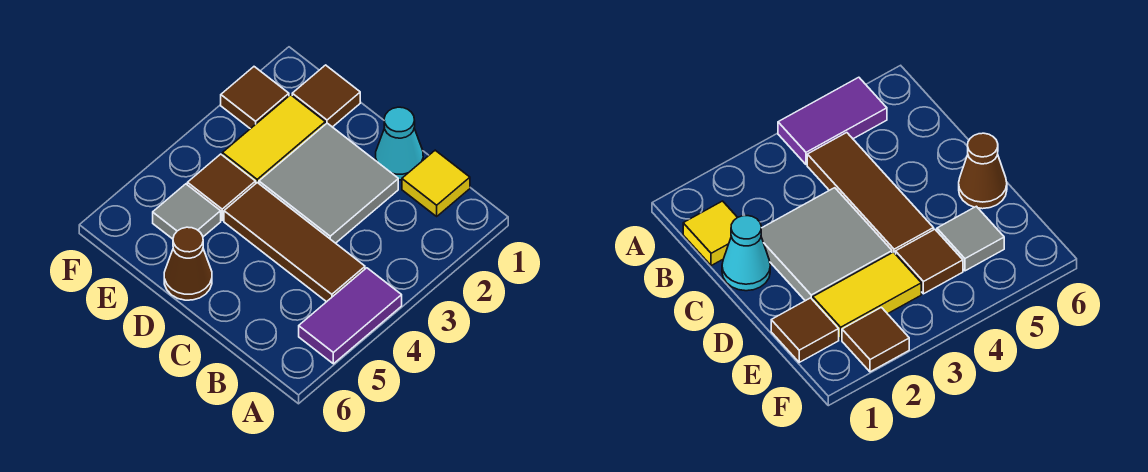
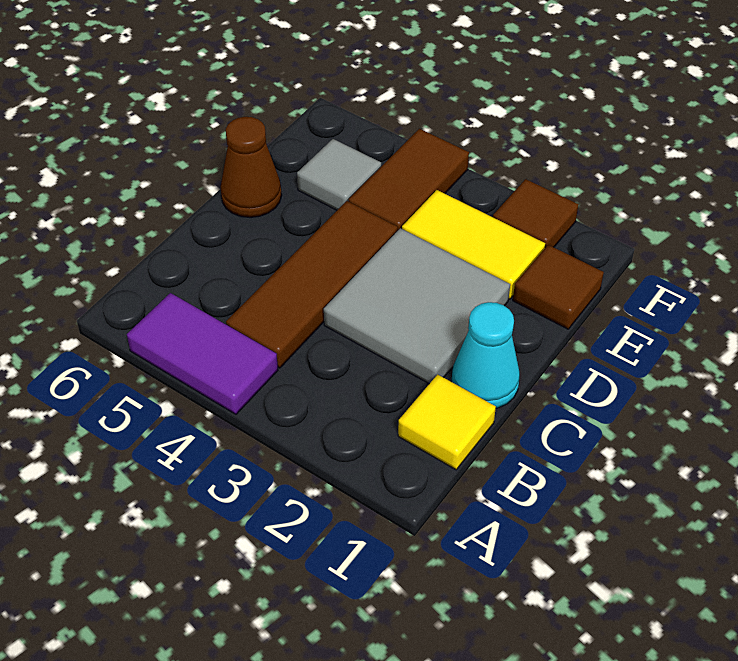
brown tile E4 level 1 -> brown tile E4:F4 level 1

